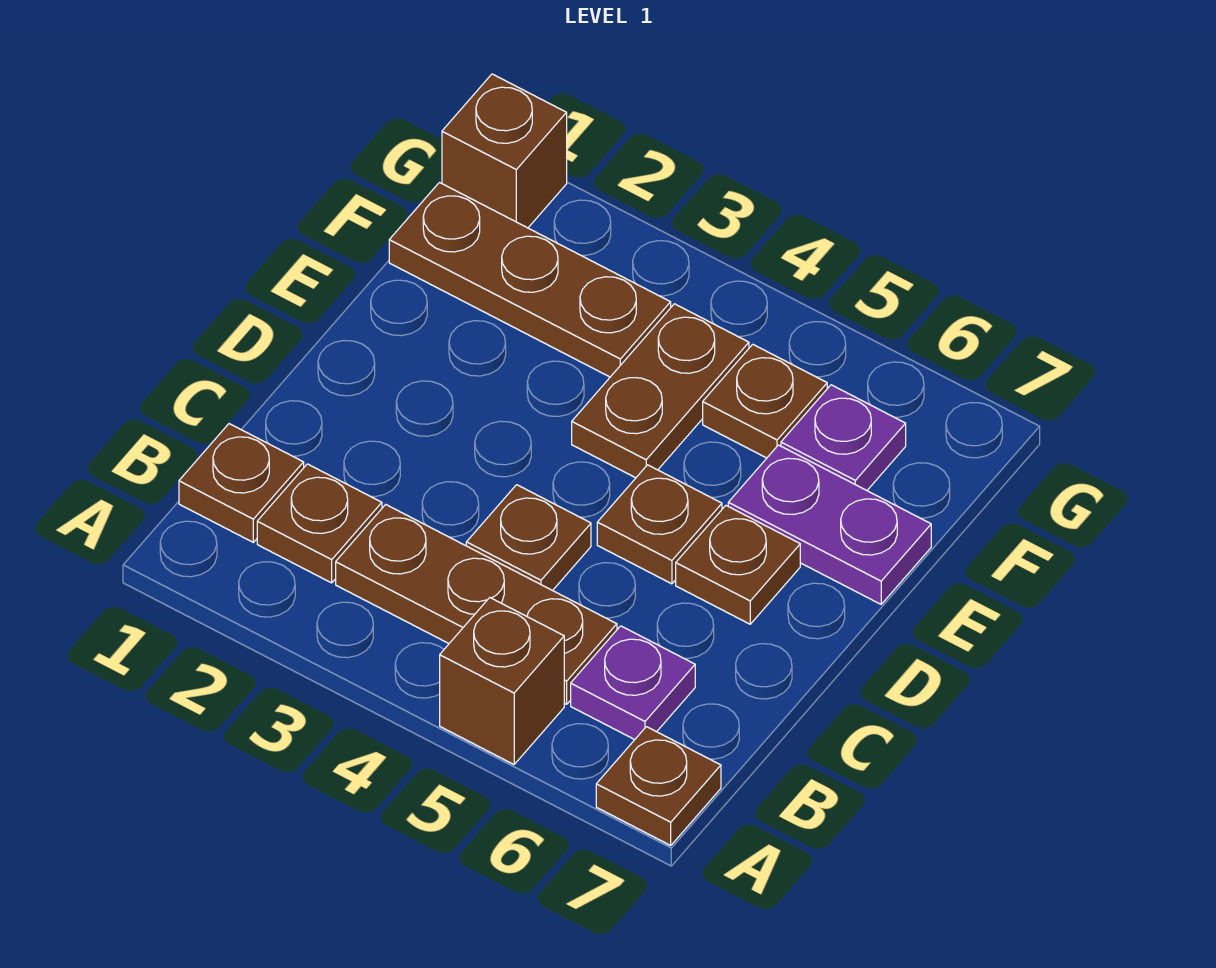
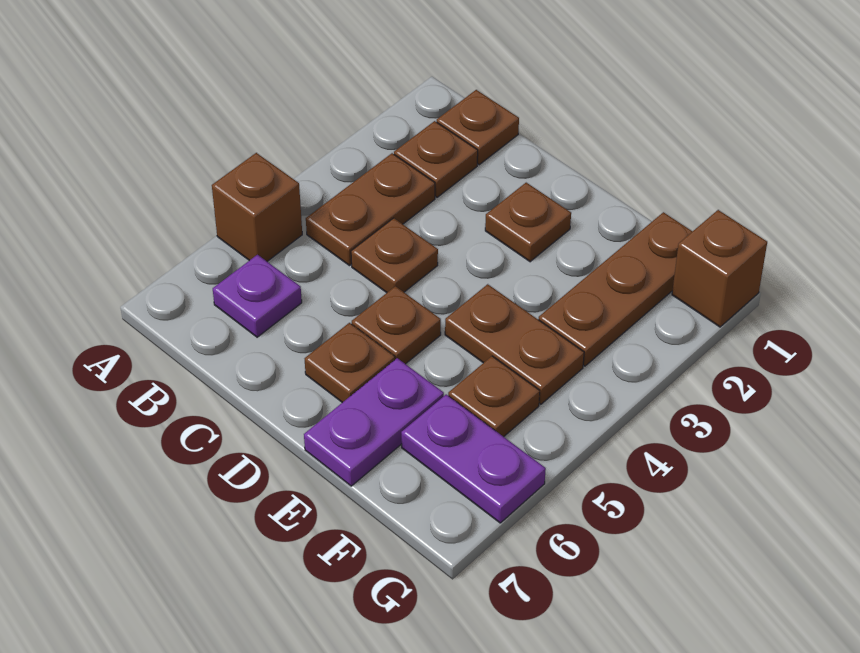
brown plate A7 level 1 -> brown plate D2 level 1
brown plate B3:B5 level 1 -> brown plate B3:B4 level 1
purple plate F6 level 1 -> purple plate F6:G6 level 1

